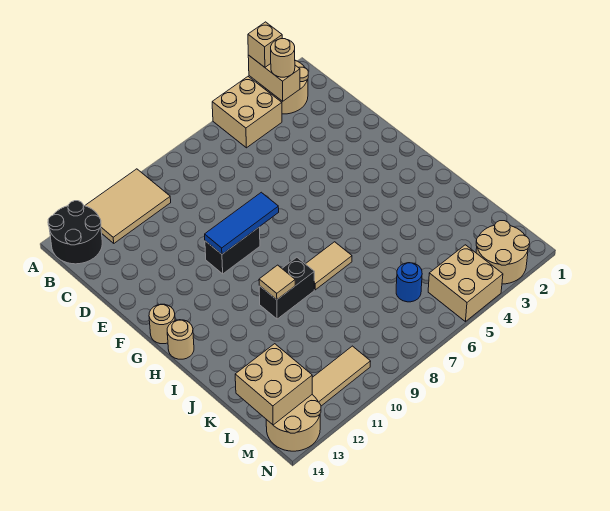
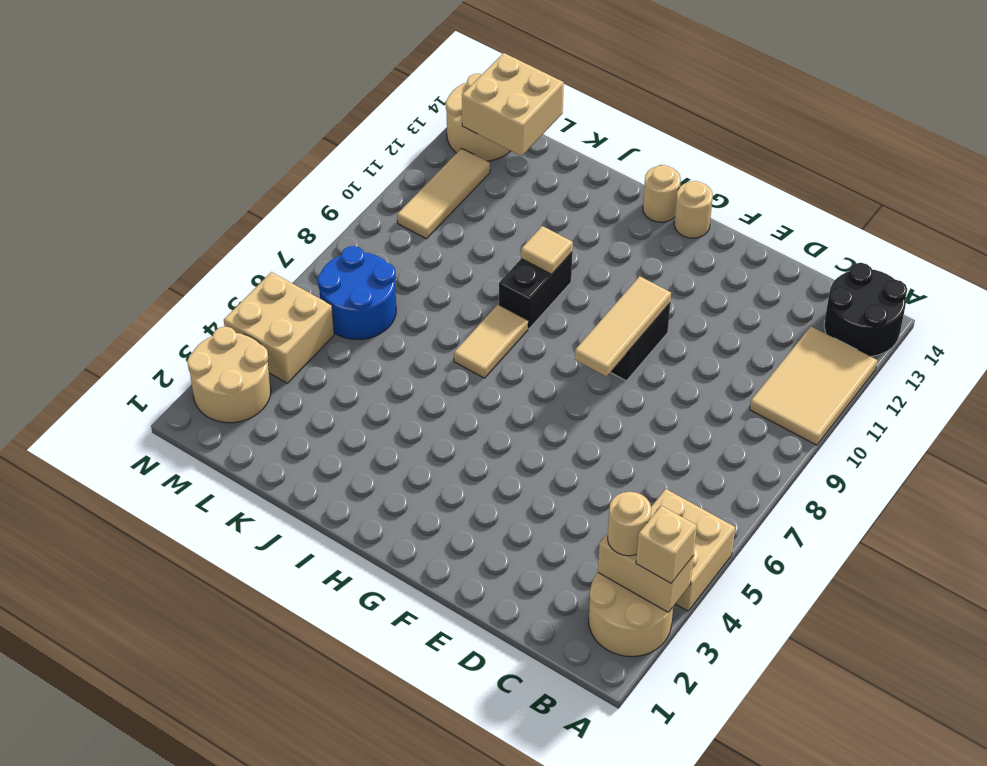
blue tile F8:F10 level 2 -> tan tile F8:F10 level 2
blue round brick L6 level 1 -> blue round brick L6:M7 level 1

